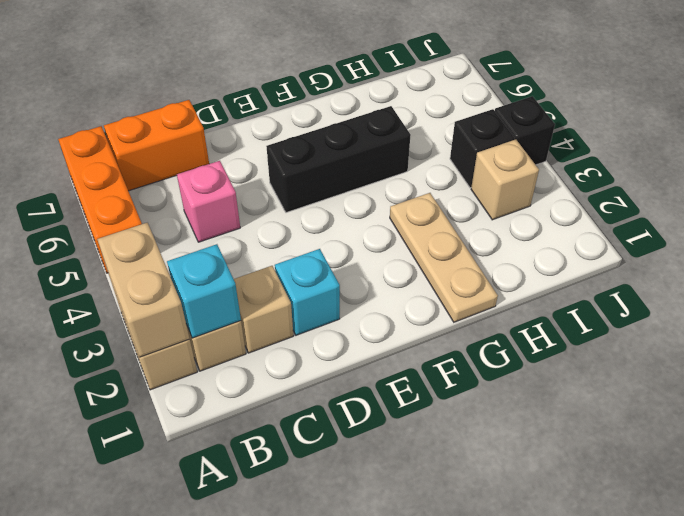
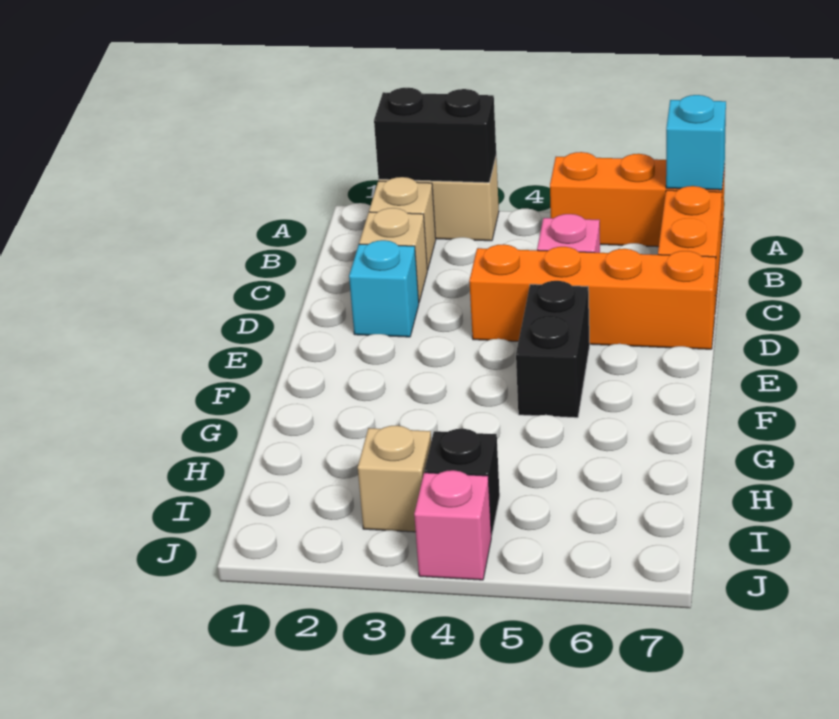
tan brick A2:A3 level 2 -> black brick A2:A3 level 2
cyan brick B2 level 2 -> cyan brick A7 level 2
none -> orange brick D4:D7 level 1
black brick E5:G5 level 1 -> black brick E5:F5 level 1
tan plate G1:G3 level 1 -> none
black brick J4 level 1 -> pink brick J4 level 1

